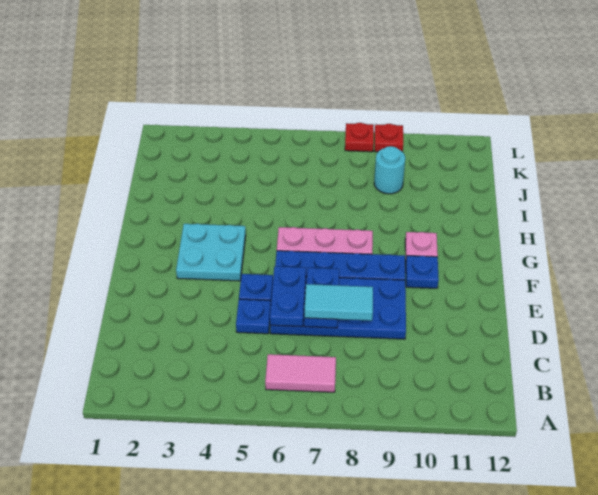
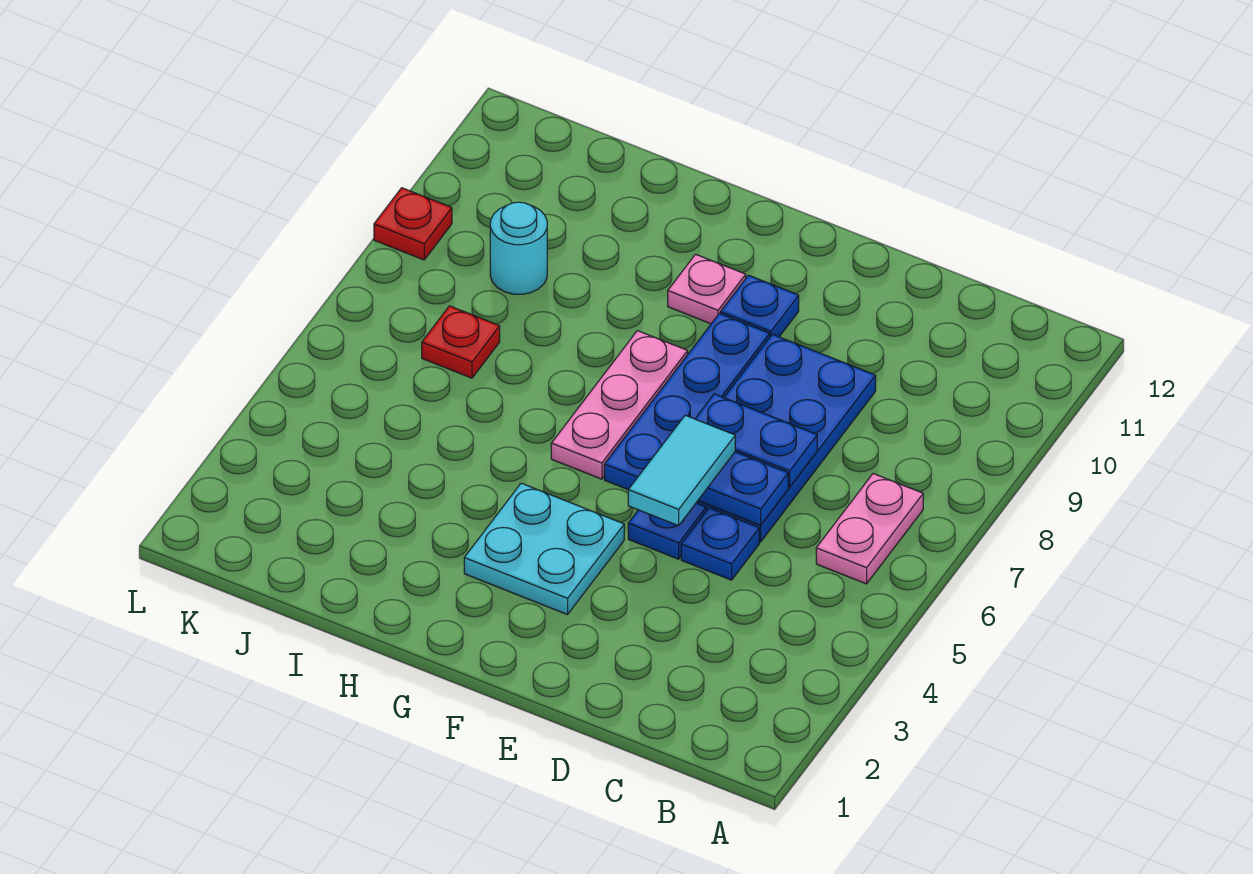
pink tile B6:B7 level 1 -> pink plate B6:B7 level 1
cyan tile D7:D8 level 3 -> cyan tile E5:E6 level 3
red plate L8 level 1 -> red plate J7 level 1

